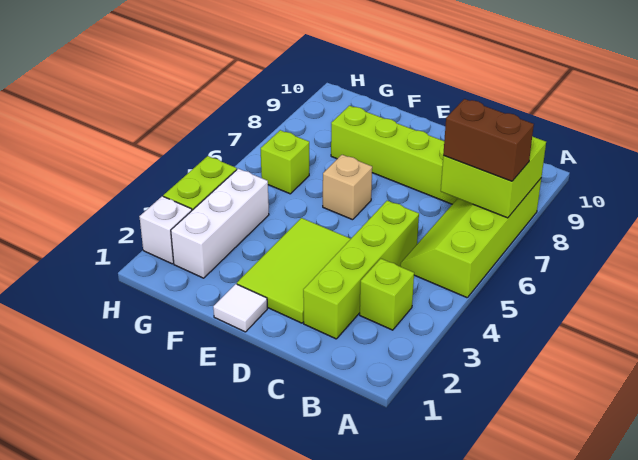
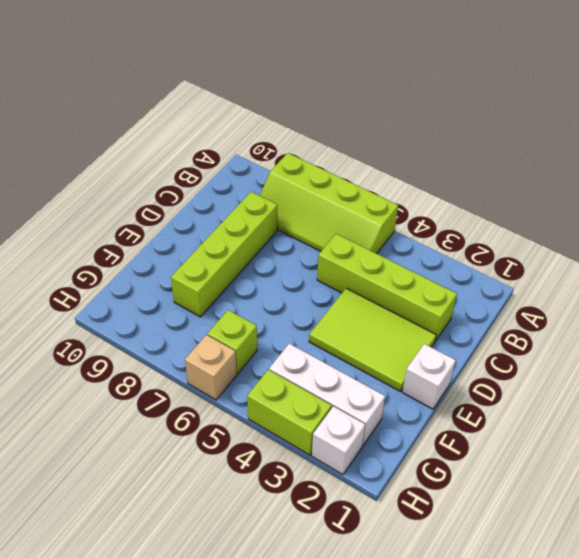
lime brick A7:B8 level 2 -> none
brown brick A7:B7 level 3 -> none
lime brick B3 level 1 -> none
white tile E1 level 1 -> white brick E1 level 1
tan brick E6 level 1 -> tan brick H6 level 1

